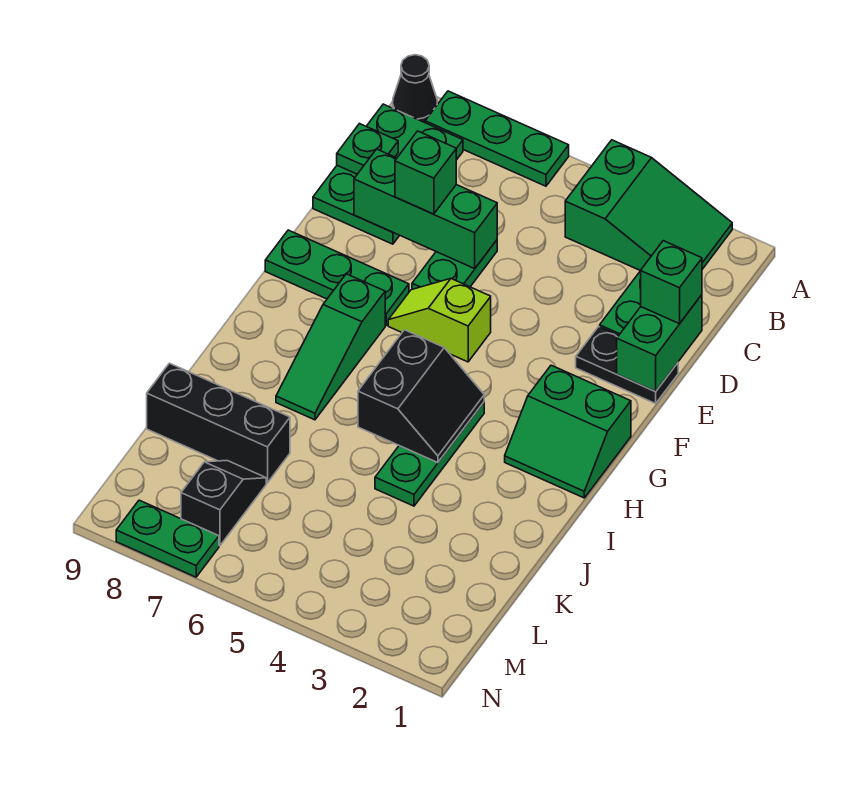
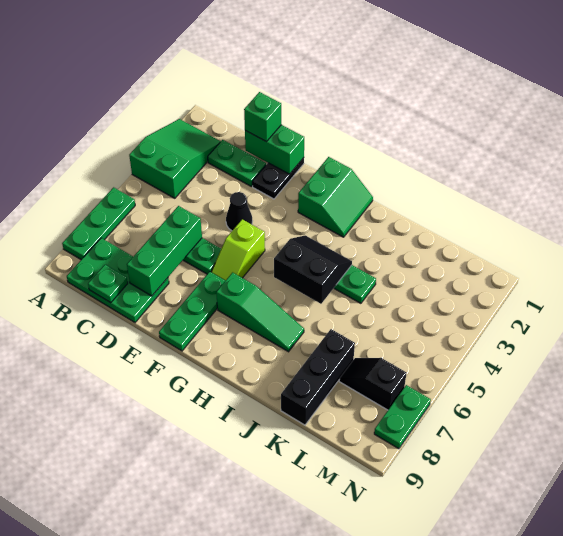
black cone A9 level 1 -> black cone E4 level 1
green brick D7 level 3 -> none

